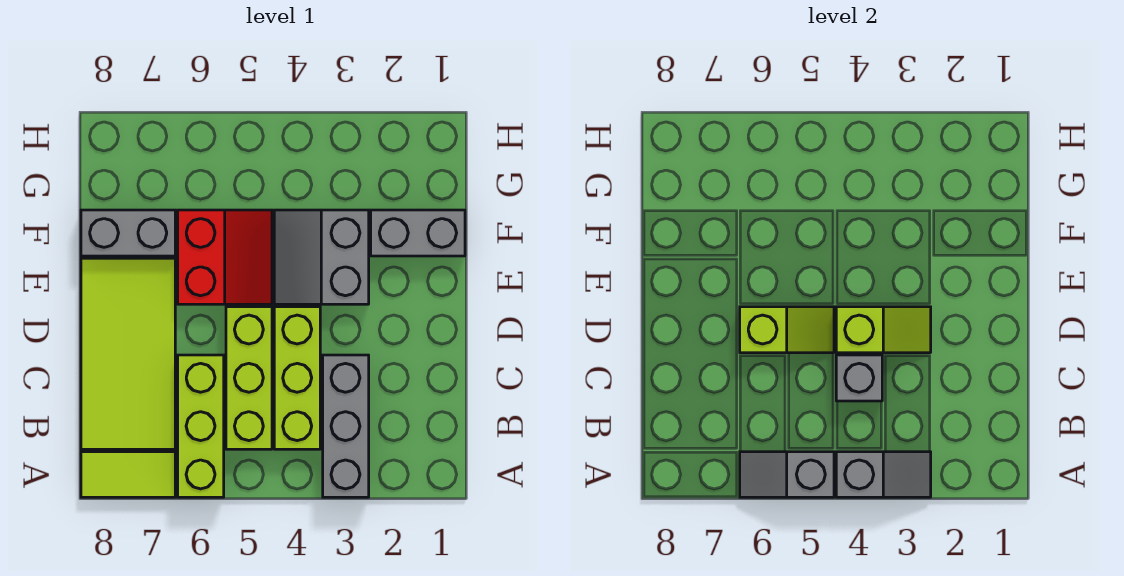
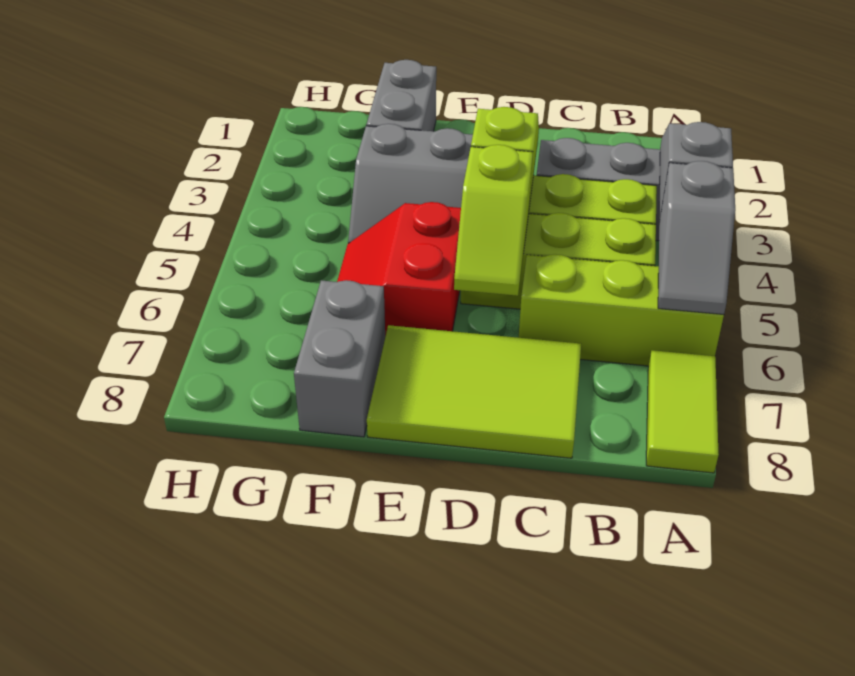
lime tile B7:E8 level 1 -> lime tile C7:E8 level 1
grey brick C4 level 2 -> none
lime slope D5:D6 level 2 top 6 -> lime slope D5:D6 level 2 top 5
red slope E5:F6 level 1 top 6 -> red slope E5:F6 level 1 top E

